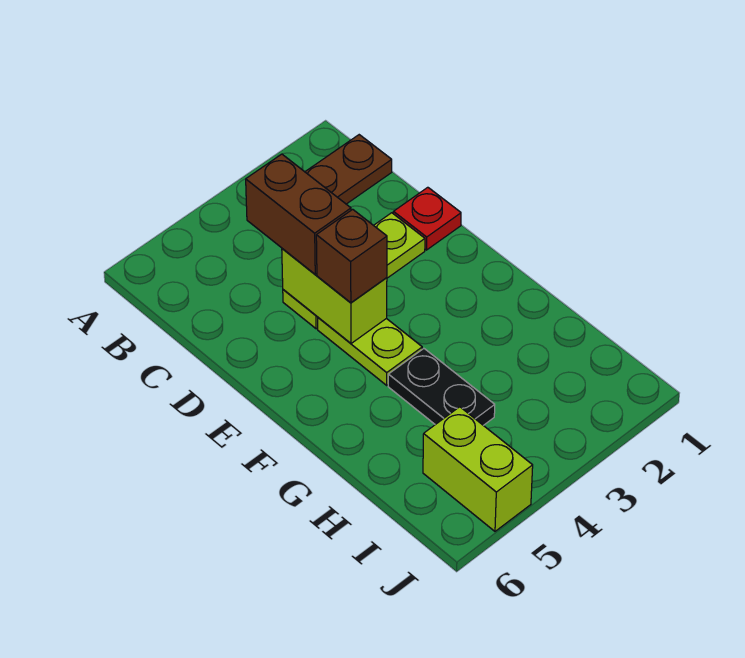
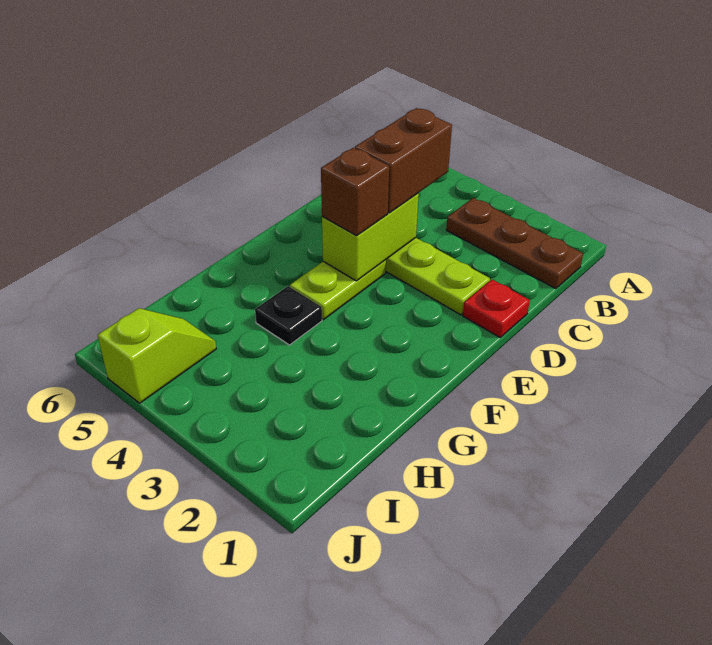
black plate G4:H4 level 1 -> black plate G4 level 1
lime brick I5:J5 level 1 -> lime slope I5:J5 level 1 top J

